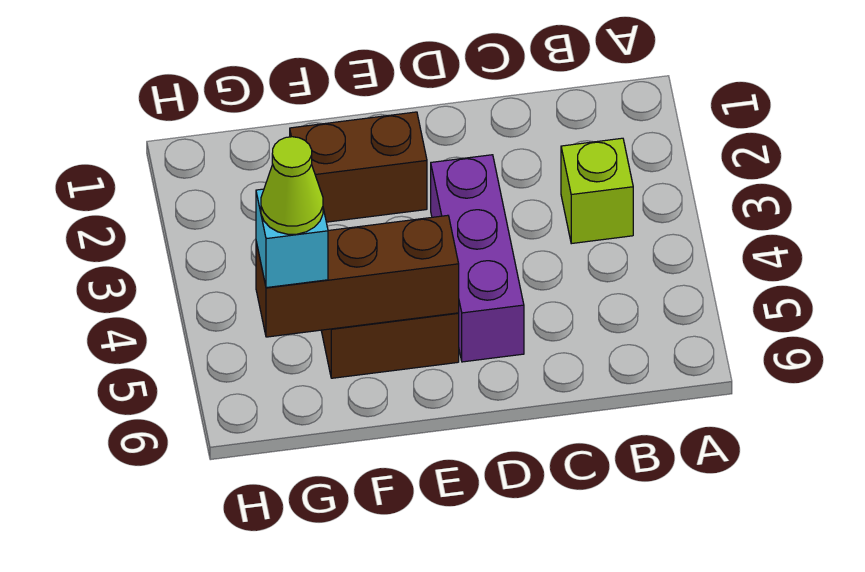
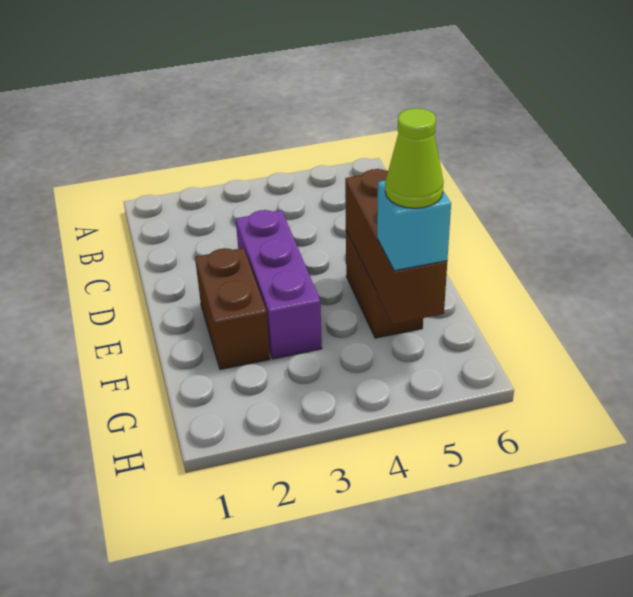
lime brick B3 level 1 -> none
purple brick D3:D5 level 1 -> purple brick D3:F3 level 1

